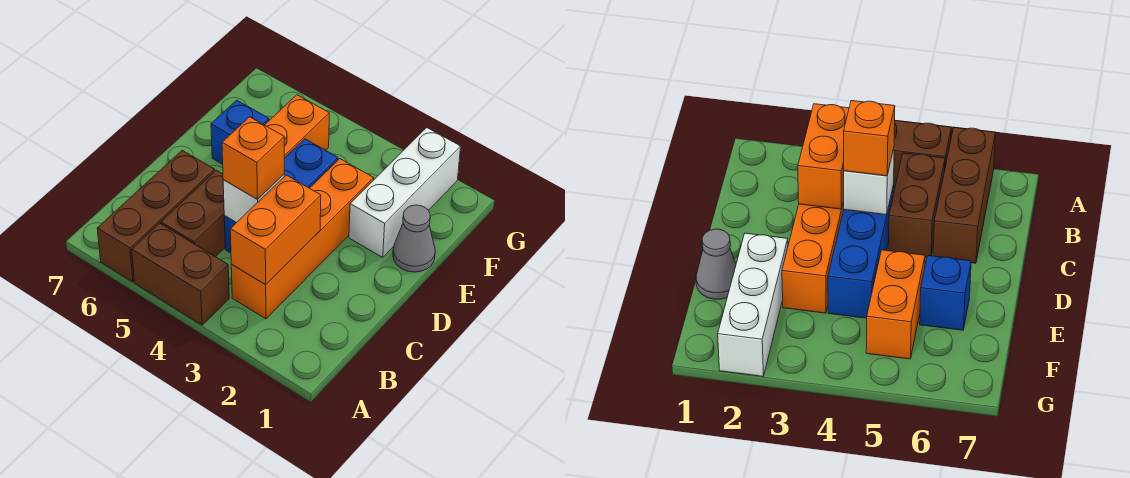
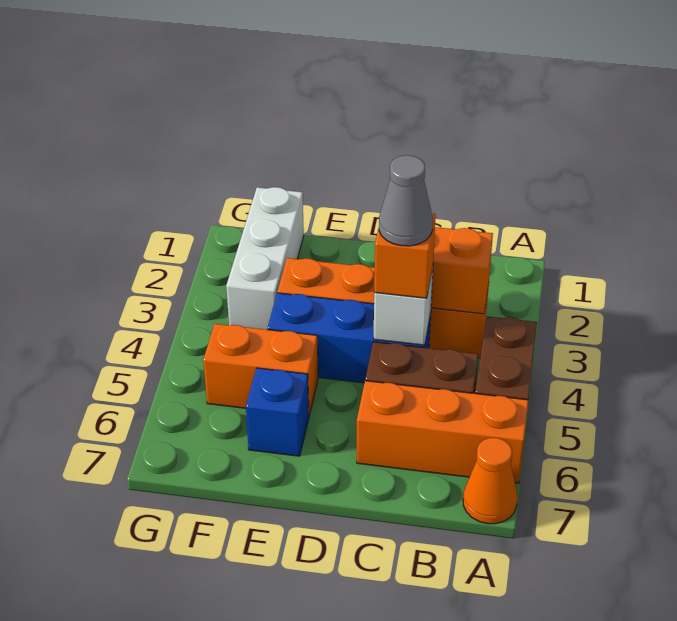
brown brick A6:C6 level 1 -> orange brick A6:C6 level 1
none -> orange cone A7 level 1
grey cone E1 level 1 -> grey cone C4 level 4
white brick E2:G2 level 1 -> white brick F1:F3 level 1

